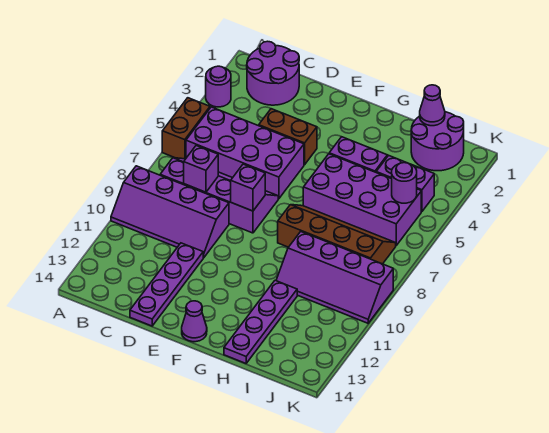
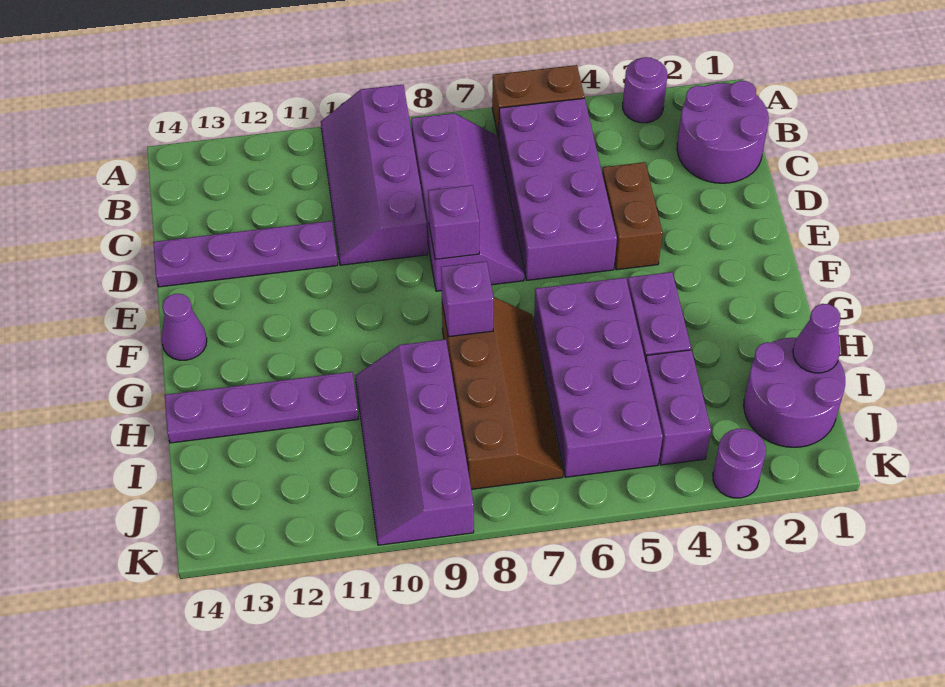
purple brick C8 level 2 -> purple brick G8 level 2
purple round brick J5 level 2 -> purple round brick K3 level 1

